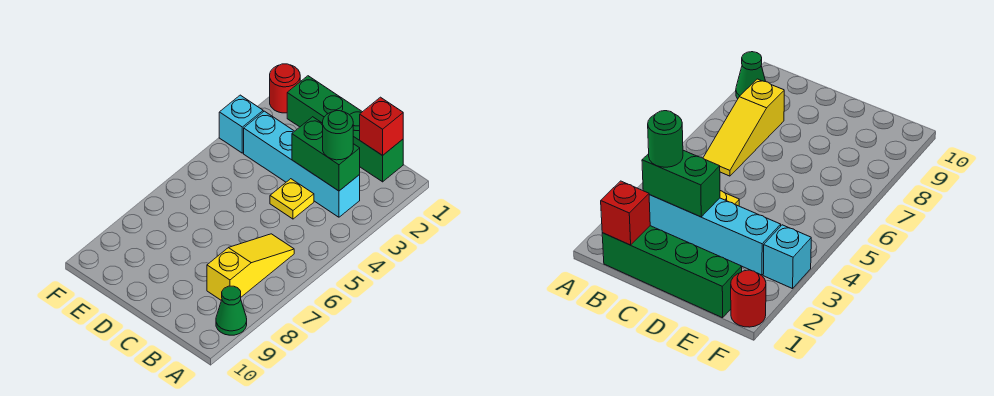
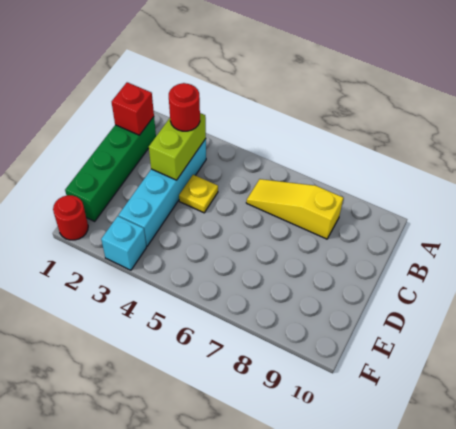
green cone A9 level 1 -> none
green brick B3:C3 level 2 -> lime brick B3:C3 level 2
green round brick B3 level 3 -> red round brick B3 level 3

